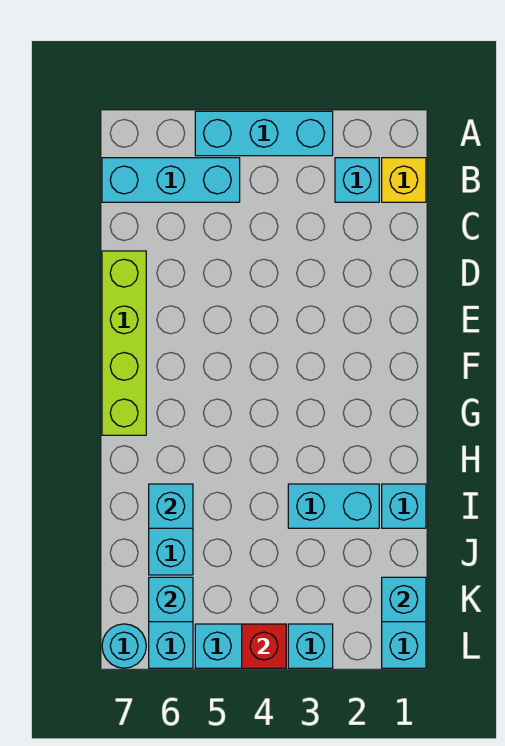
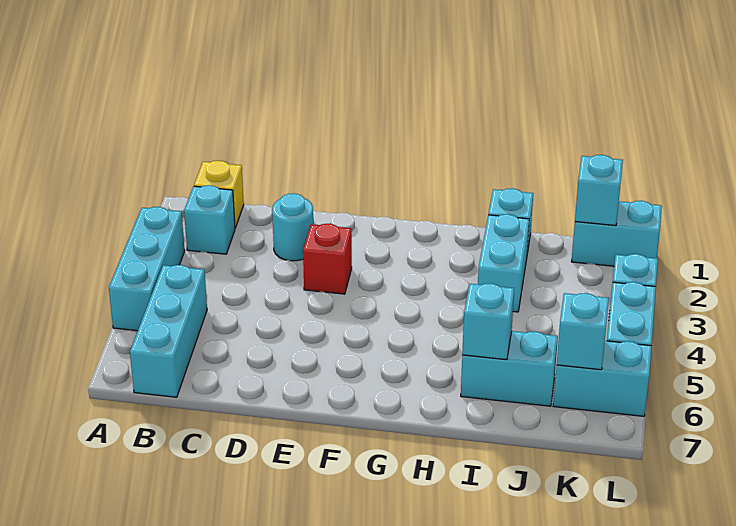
lime brick D7:G7 level 1 -> none
red brick L4 level 2 -> red brick E3 level 1
cyan round brick L7 level 1 -> cyan round brick D2 level 1

